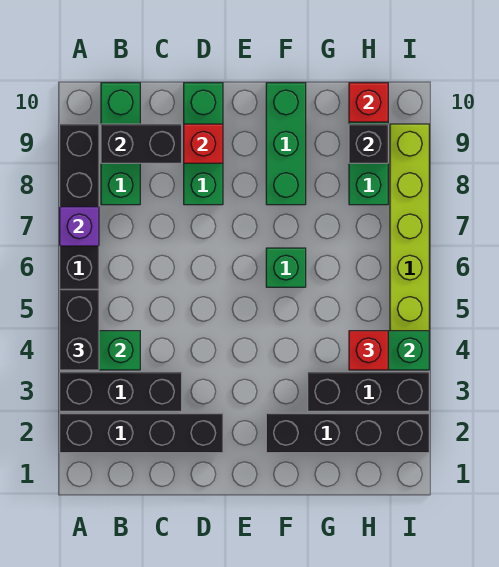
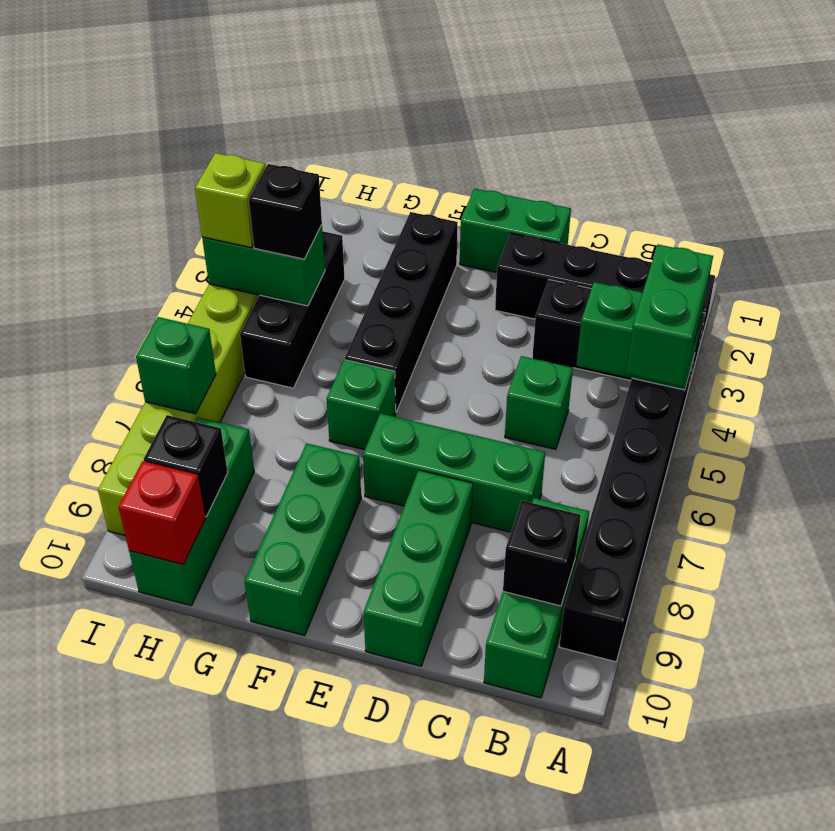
black brick A4:A5 level 3 -> green brick A4:A5 level 3
purple brick A7 level 2 -> none
black brick B9:C9 level 2 -> black brick B9 level 2
none -> green brick C5 level 1
none -> green brick C7:E7 level 1
none -> green brick D1:E1 level 1
red brick D9 level 2 -> none
black brick F2:I2 level 1 -> black brick F2:F5 level 1
black brick G3:I3 level 1 -> black brick H3:H5 level 1
red brick H4 level 3 -> black brick H4 level 3
none -> lime brick I4 level 3
none -> green brick I7 level 2

